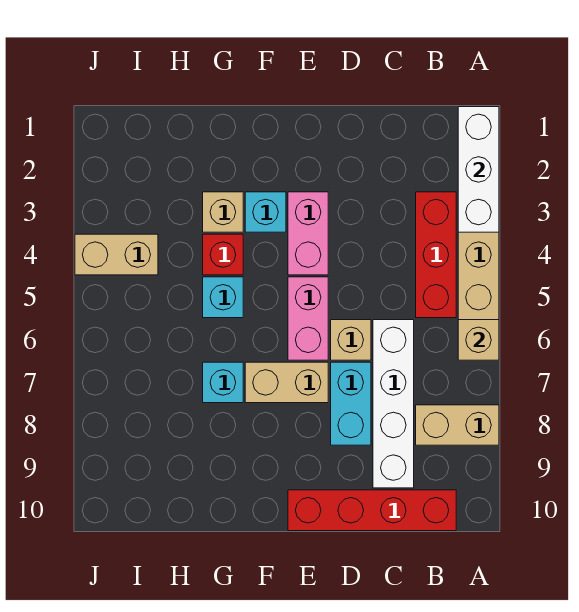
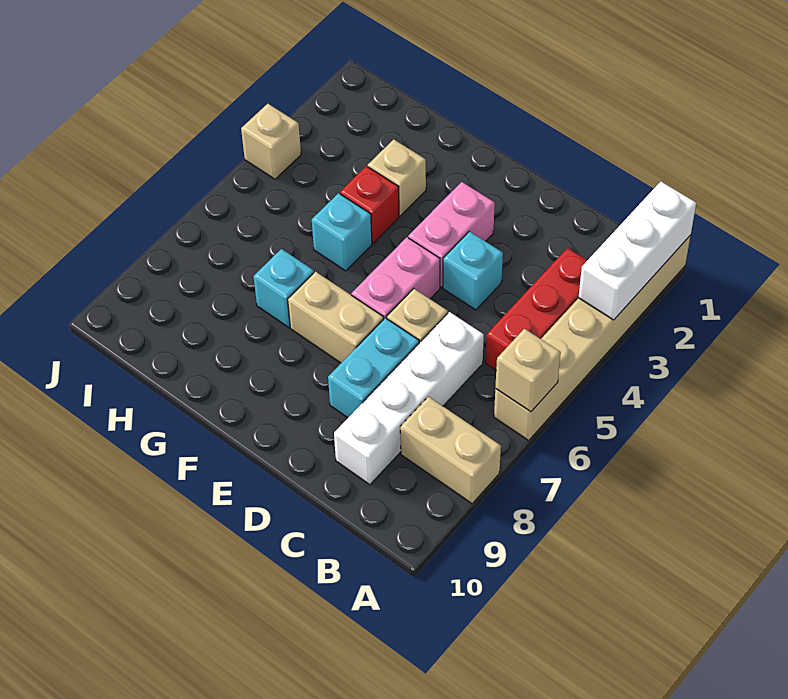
red brick B10:E10 level 1 -> none
cyan brick F3 level 1 -> cyan brick D4 level 1
tan brick I4:J4 level 1 -> tan brick J4 level 1

